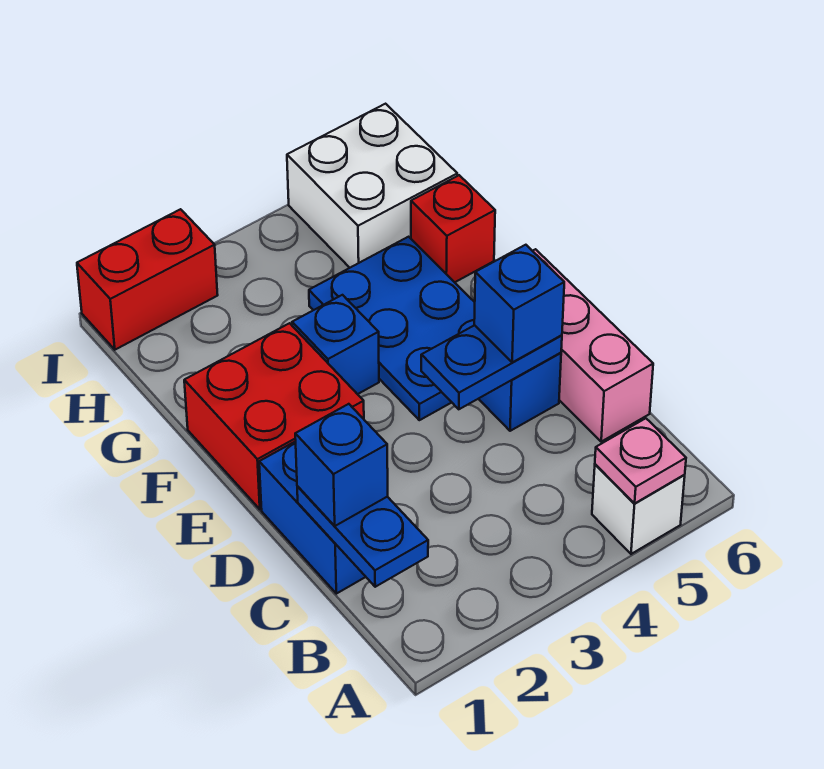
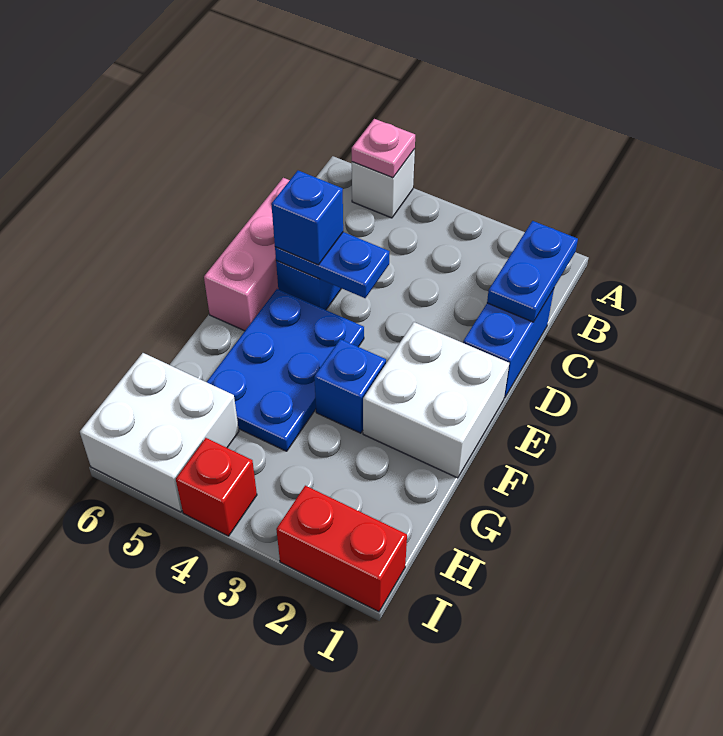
blue brick C1 level 3 -> none
red brick E1:F2 level 1 -> white brick E1:F2 level 1
red brick G6 level 1 -> red brick I4 level 1

